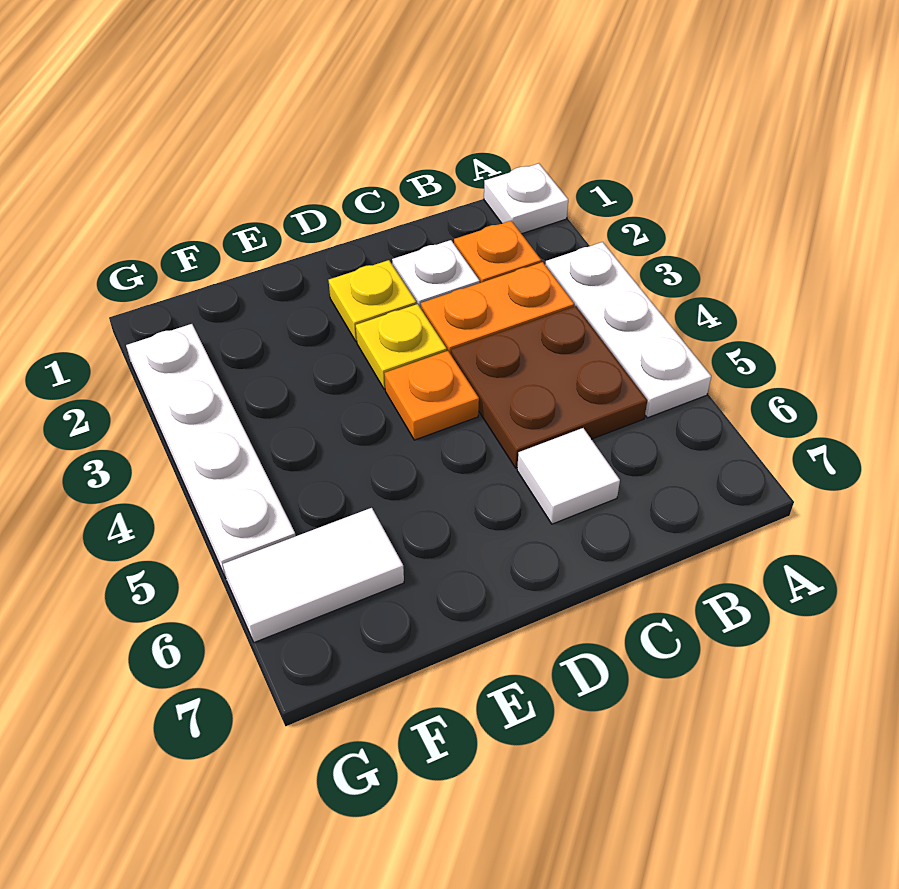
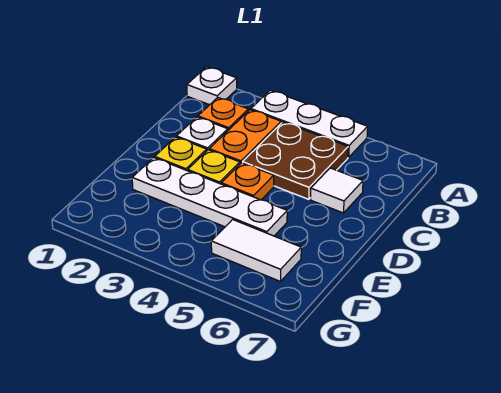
white tile F6:G6 level 1 -> white tile F5:F6 level 1
white plate G2:G5 level 1 -> white plate E2:E5 level 1

